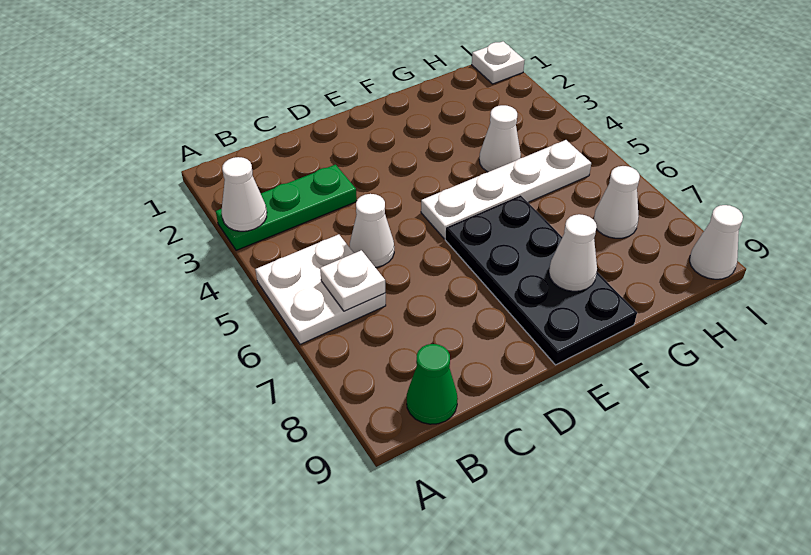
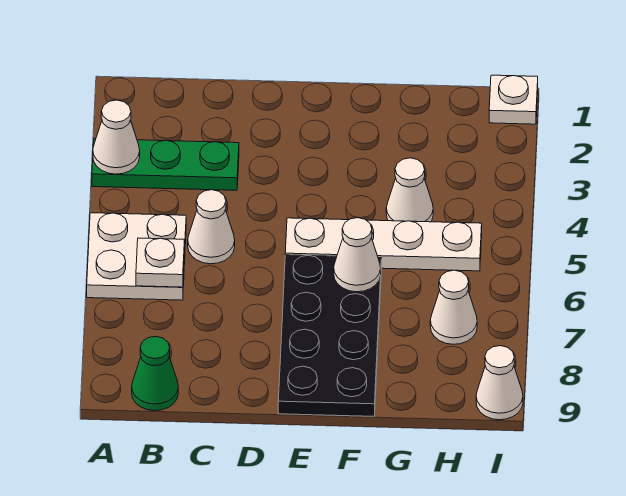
white cone F8 level 2 -> white cone F6 level 2

